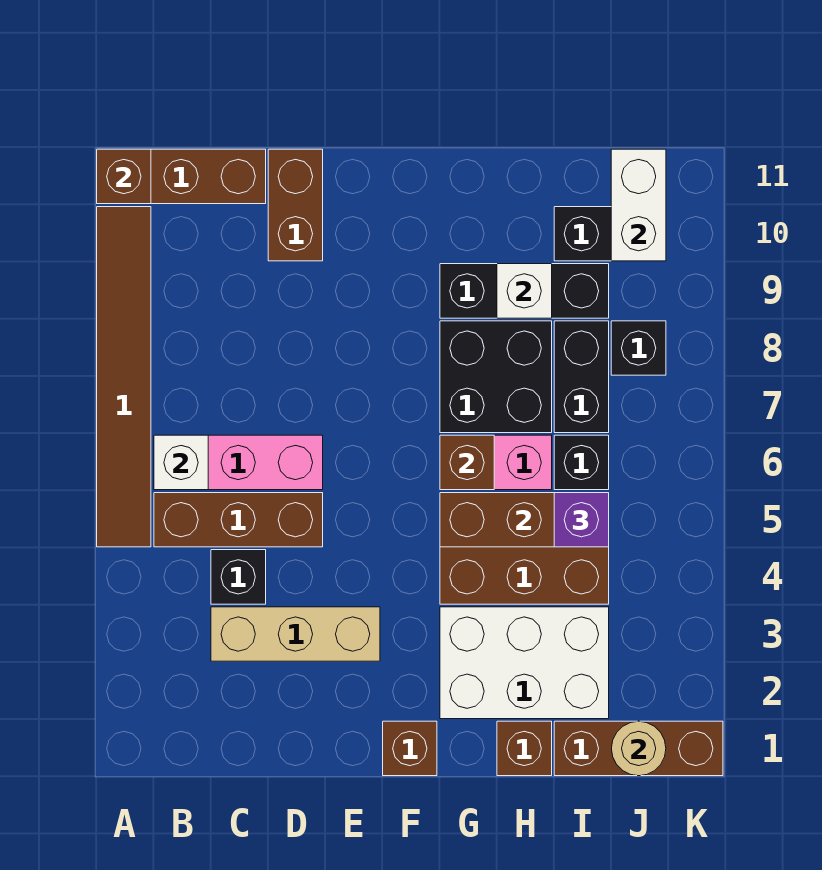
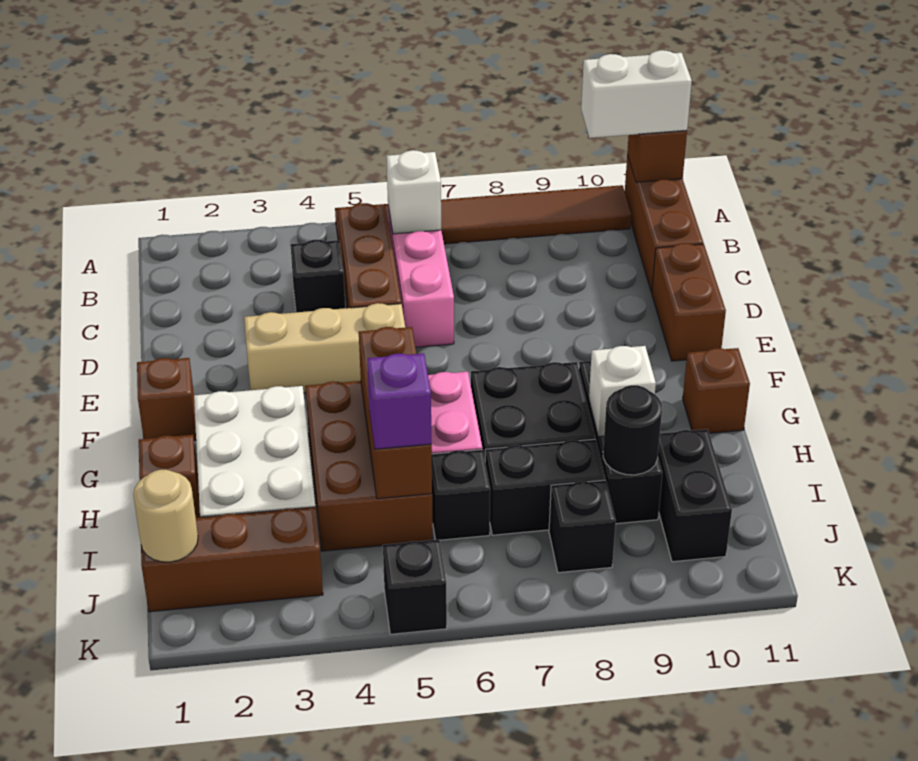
tan brick C3:E3 level 1 -> tan brick E3:E5 level 1
brown brick D10:D11 level 1 -> brown brick D11:E11 level 1
brown brick G6 level 2 -> brown brick G11 level 1
brown brick I1:K1 level 1 -> brown brick J1:J3 level 1
none -> black round brick I9 level 2
white brick J10:J11 level 2 -> white brick A10:A11 level 3
none -> black brick K5 level 1

